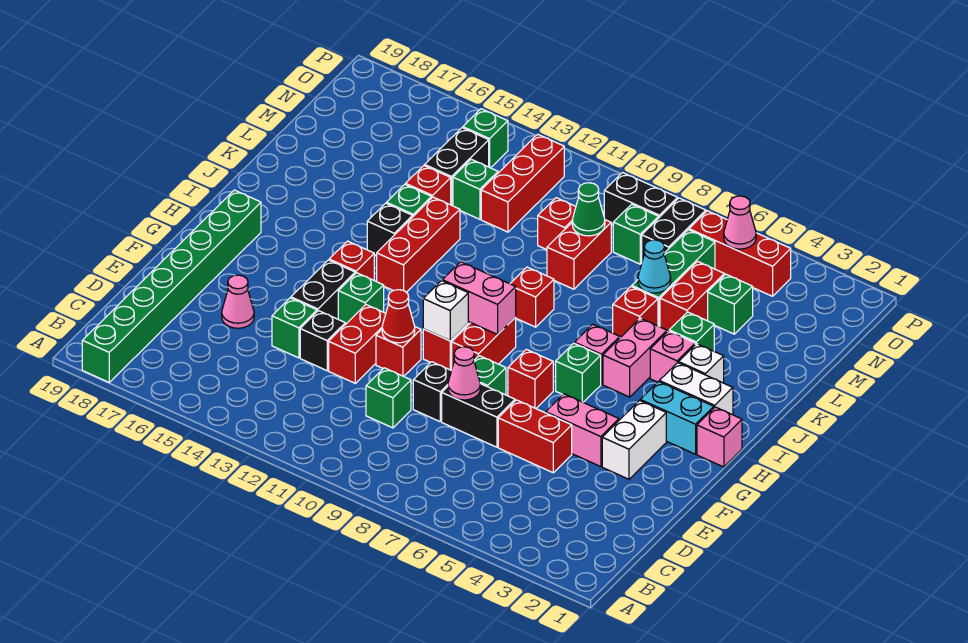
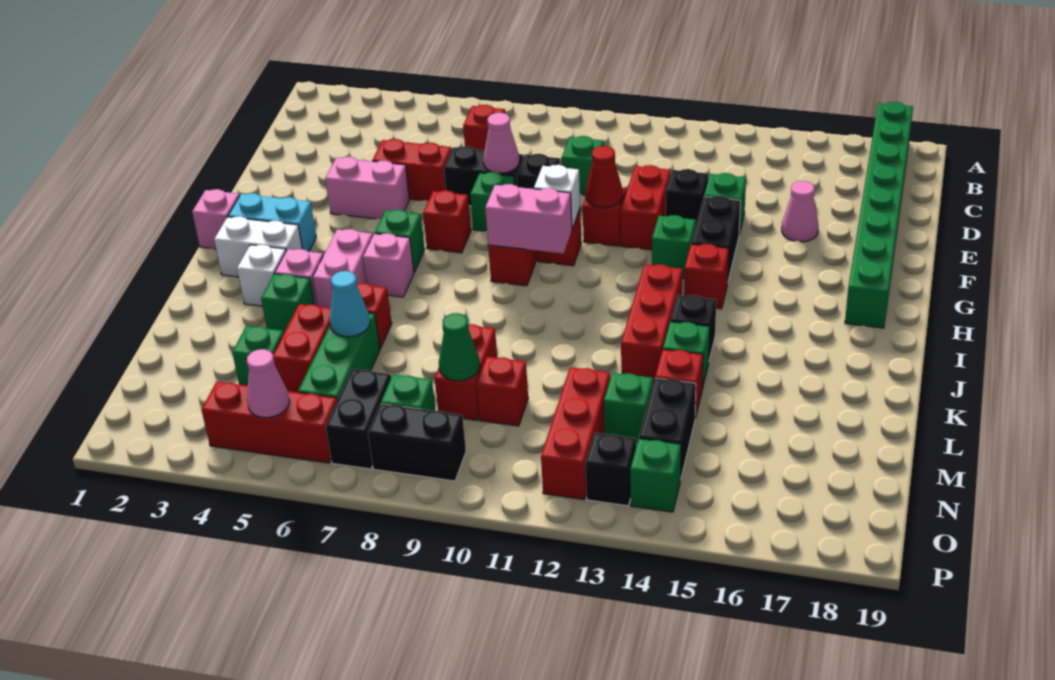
white brick F3:G3 level 1 -> none
red brick J9 level 1 -> red brick C7 level 1
none -> black brick O13 level 1

